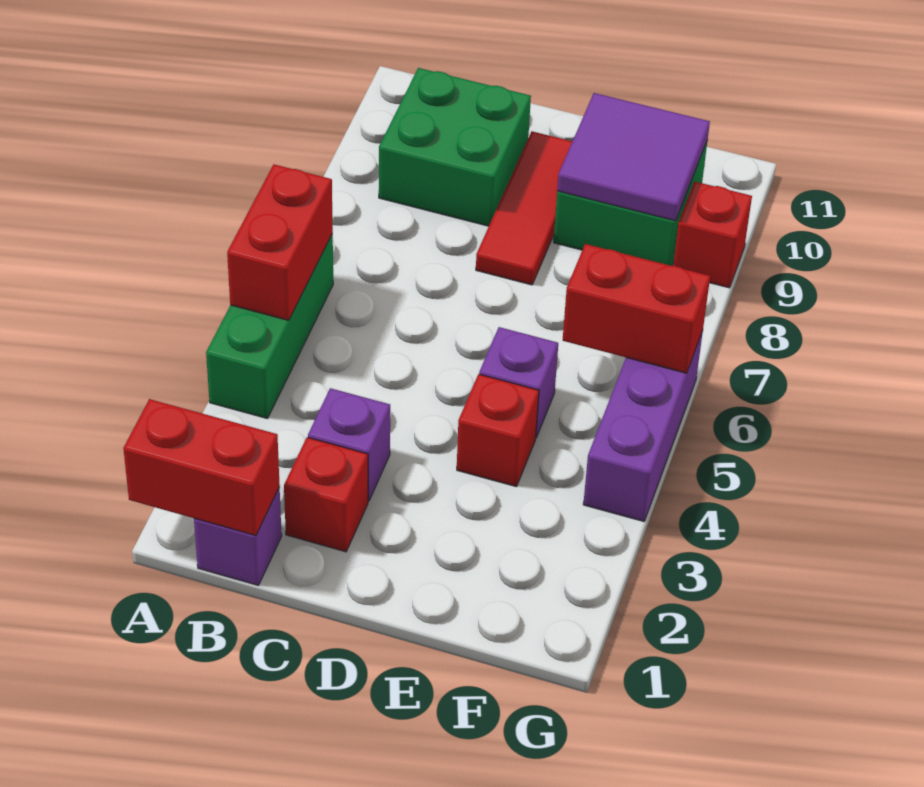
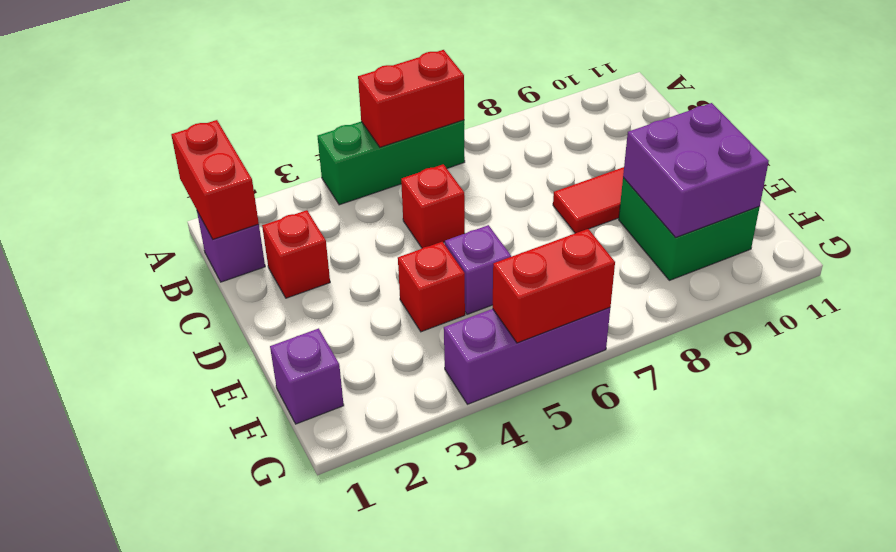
green brick B9:C10 level 1 -> none
purple brick C3 level 1 -> purple brick F1 level 1
purple tile E9:F10 level 2 -> purple brick E9:F10 level 2
red brick F6:G6 level 2 -> red brick G5:G6 level 2
red brick G9 level 1 -> red brick C5 level 1

